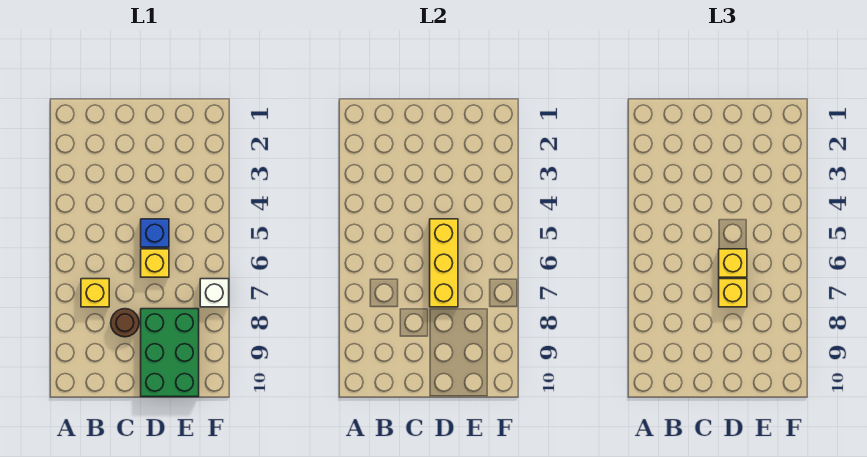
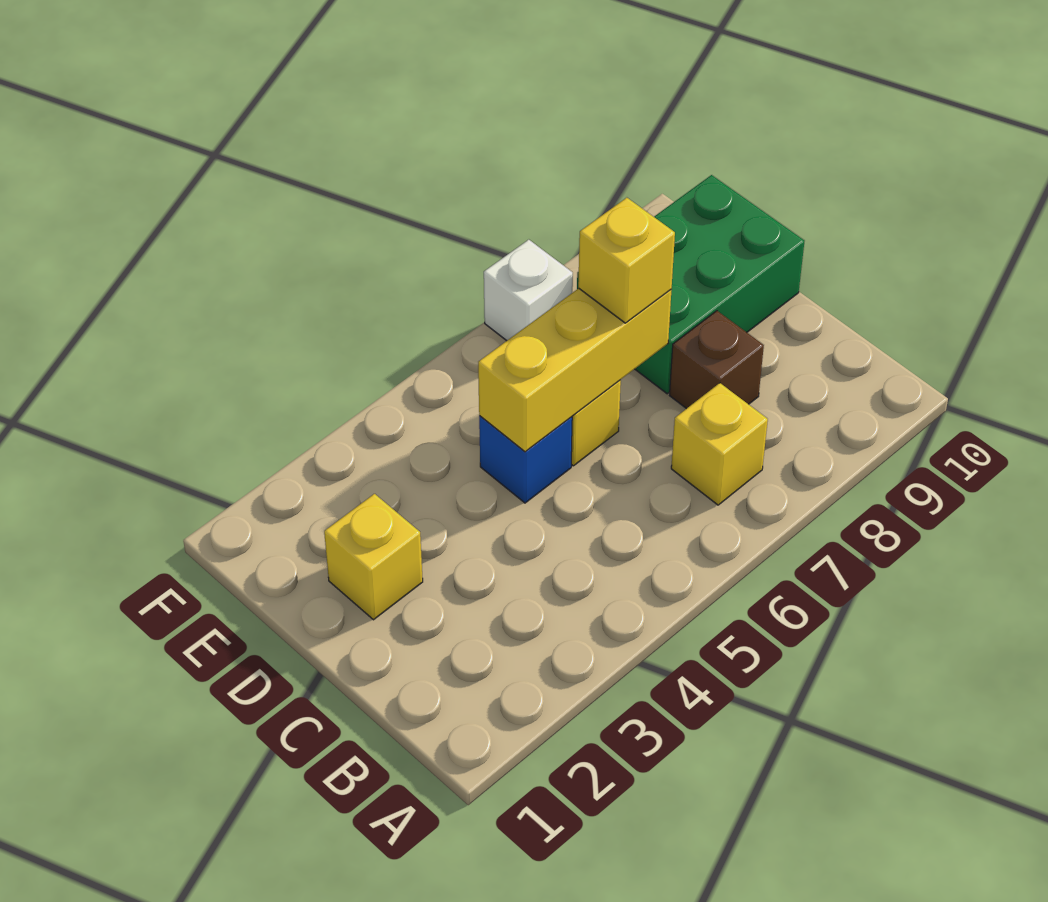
brown round brick C8 level 1 -> brown brick C8 level 1
yellow brick D6 level 3 -> yellow brick D2 level 1

